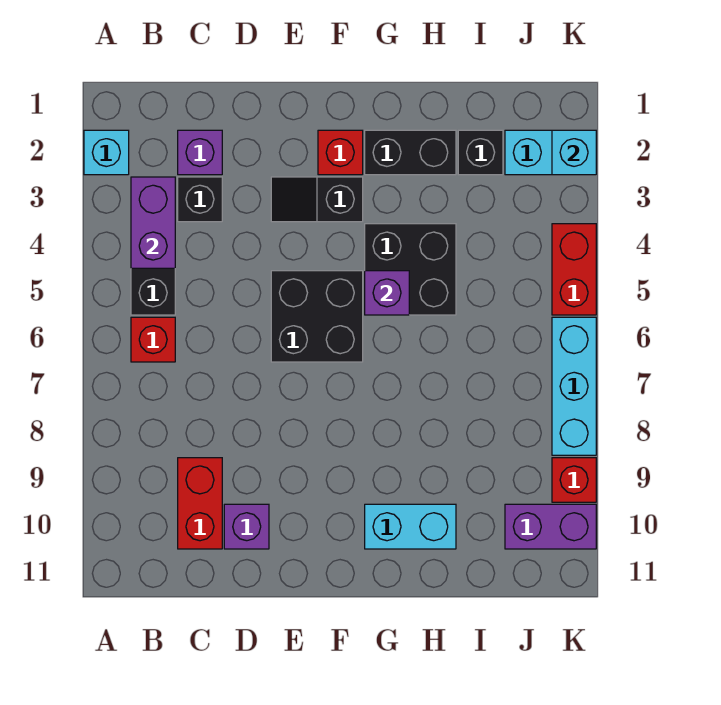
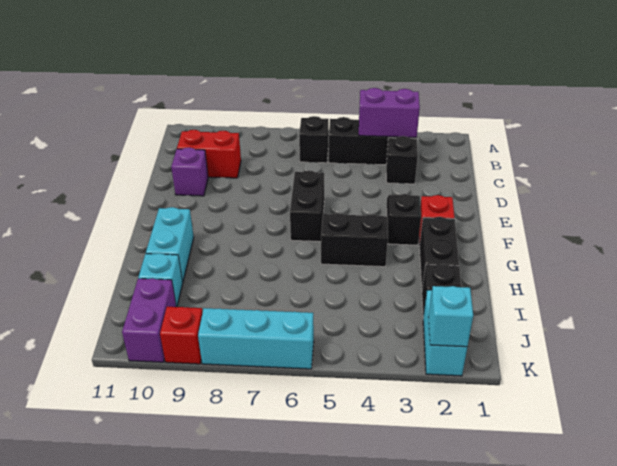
cyan brick A2 level 1 -> cyan brick I10 level 1
red brick B6 level 1 -> black brick B6 level 1
purple brick C2 level 1 -> none
black brick E5:F6 level 1 -> black brick E6:F6 level 1
black brick G4:H5 level 1 -> black brick G4:G5 level 1
purple brick G5 level 2 -> none
red brick K4:K5 level 1 -> none

